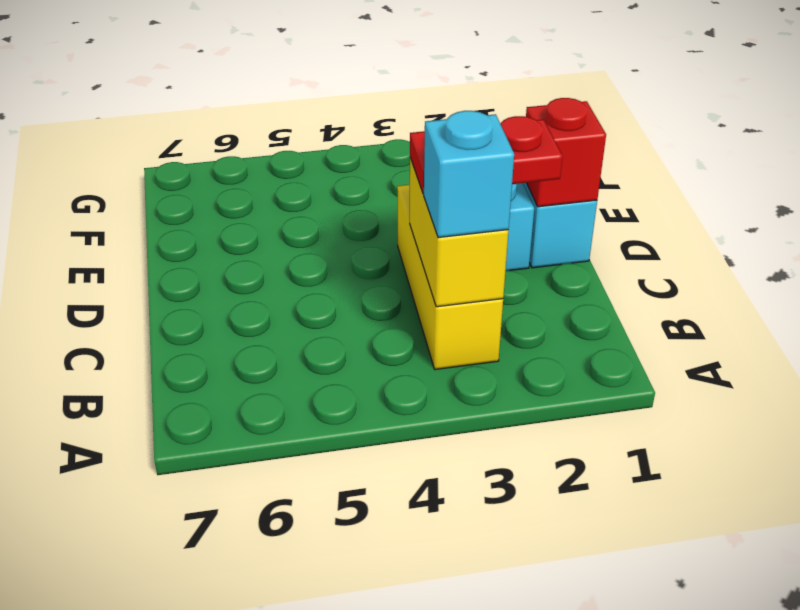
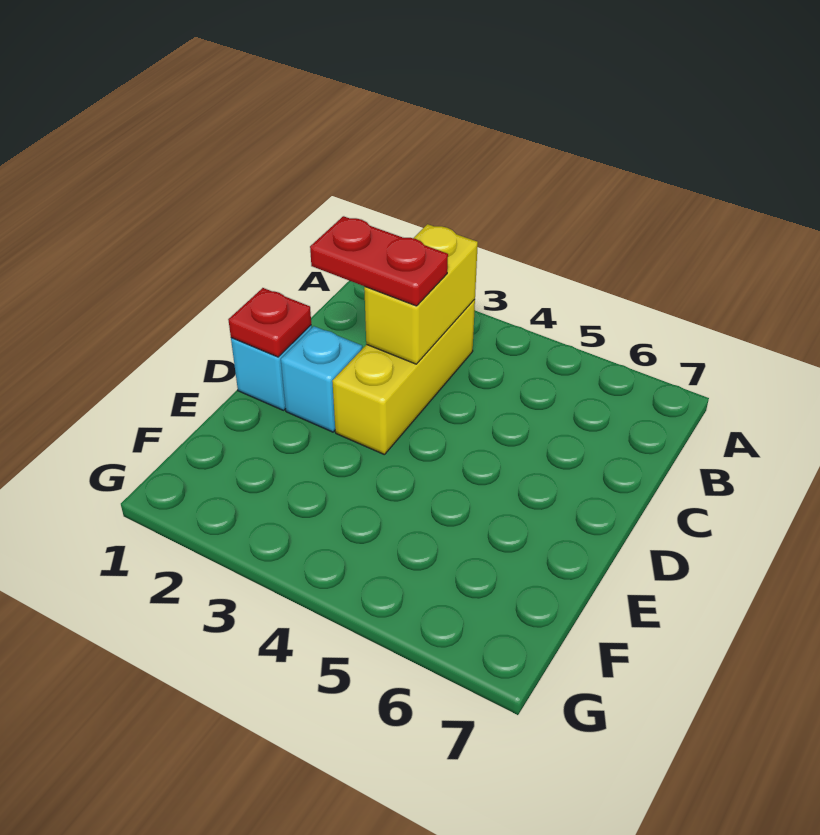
cyan brick B3 level 3 -> none
red brick D1 level 2 -> red plate D1 level 2

